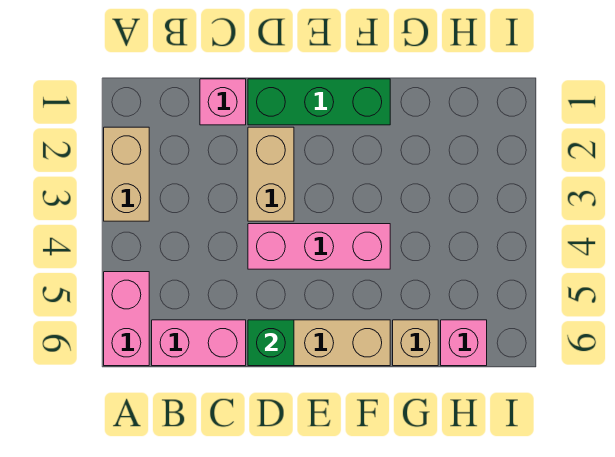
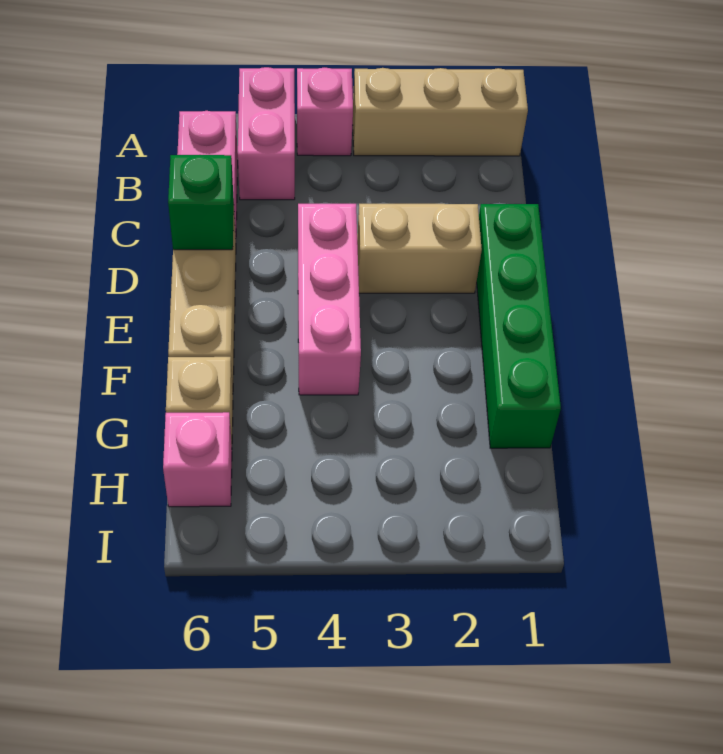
tan brick A2:A3 level 1 -> tan brick A1:A3 level 1
pink brick A5:A6 level 1 -> pink brick A5:B5 level 1
pink brick C1 level 1 -> pink brick A4 level 1
green brick D1:F1 level 1 -> green brick D1:G1 level 1

